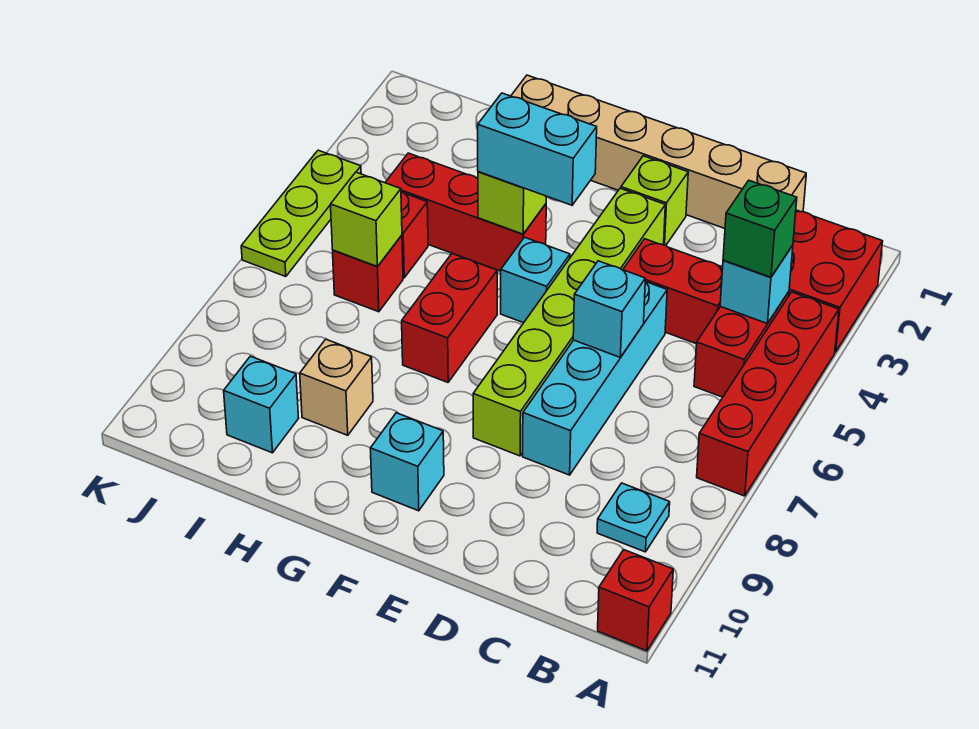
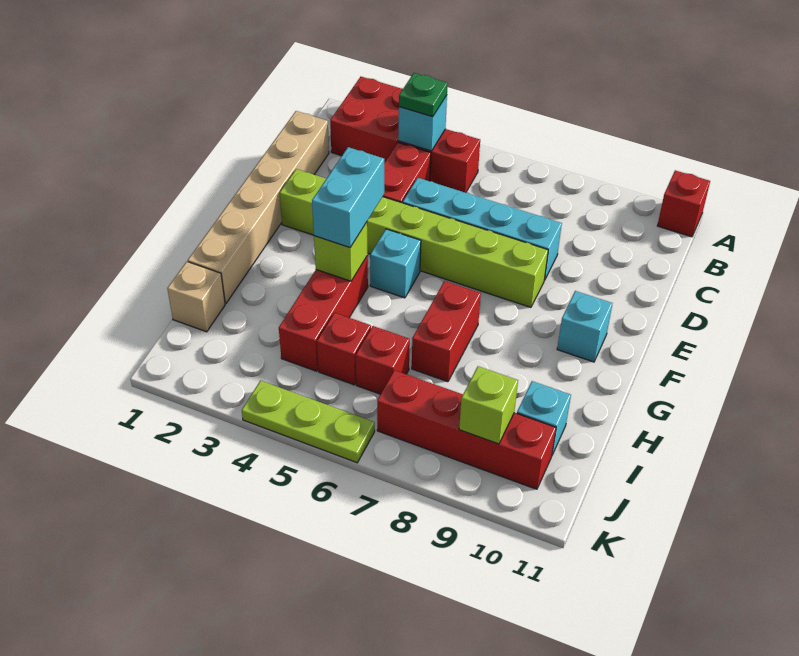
red brick A4:A7 level 1 -> red brick J7:J10 level 1
green brick B4 level 3 -> green plate B4 level 3
cyan plate B9 level 1 -> none
cyan brick D6 level 2 -> none
red brick G6:G7 level 1 -> red brick G7:H7 level 1
tan brick H9 level 1 -> tan brick I1 level 1
lime brick I6 level 2 -> lime brick J9 level 2

